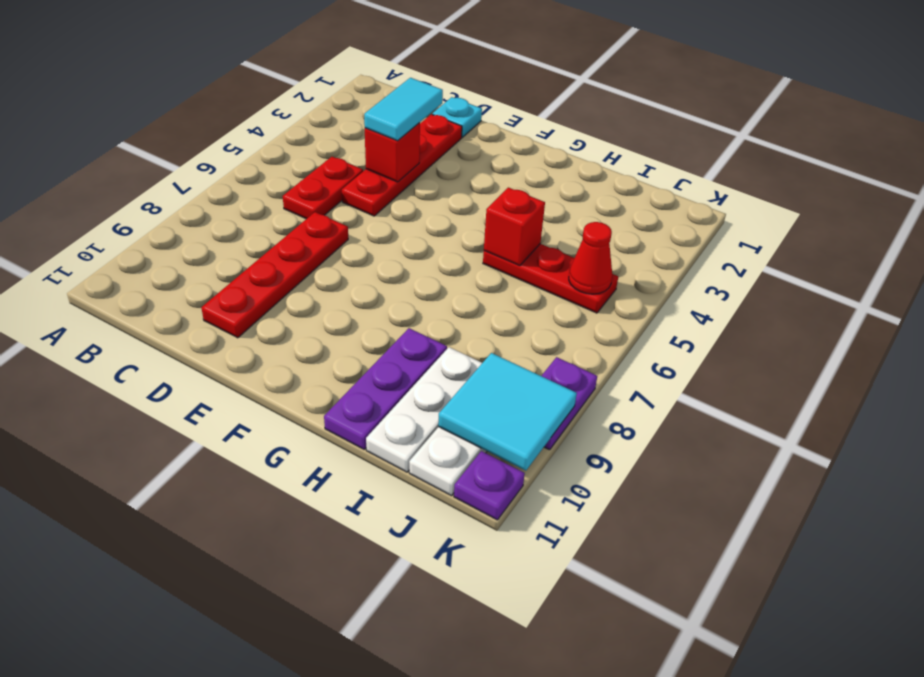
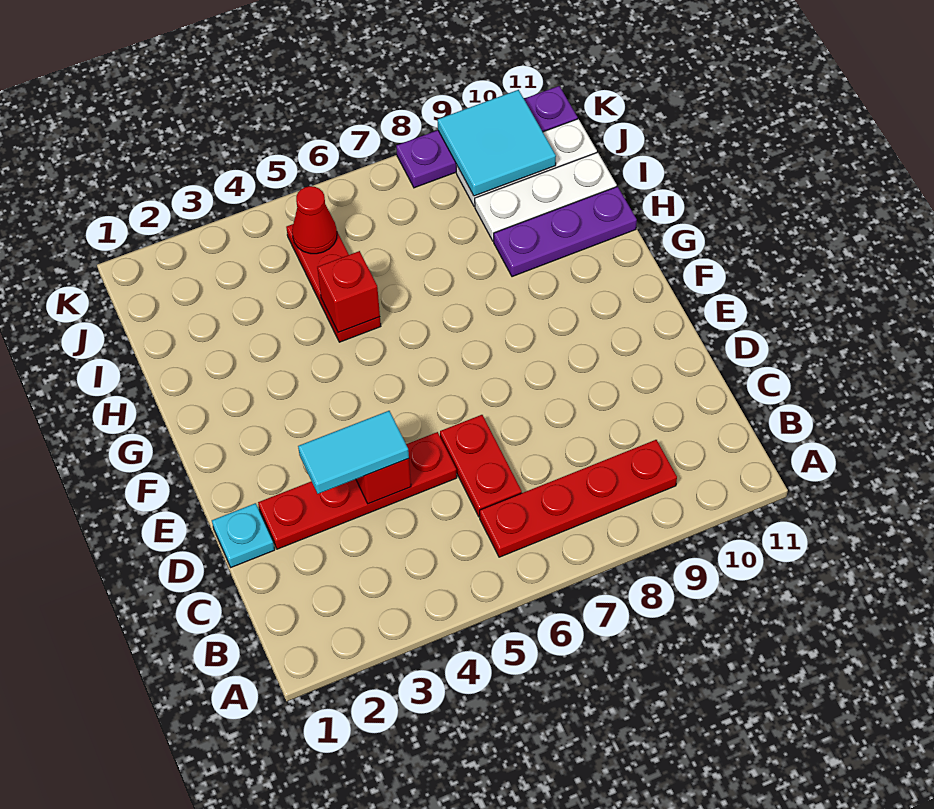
red plate C5:C6 level 1 -> red plate C6:D6 level 1
red plate D7:D10 level 1 -> red plate B6:B9 level 1

